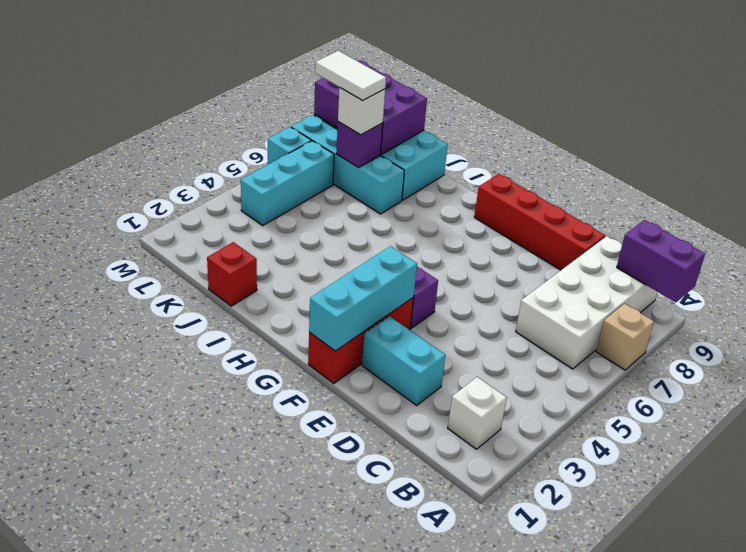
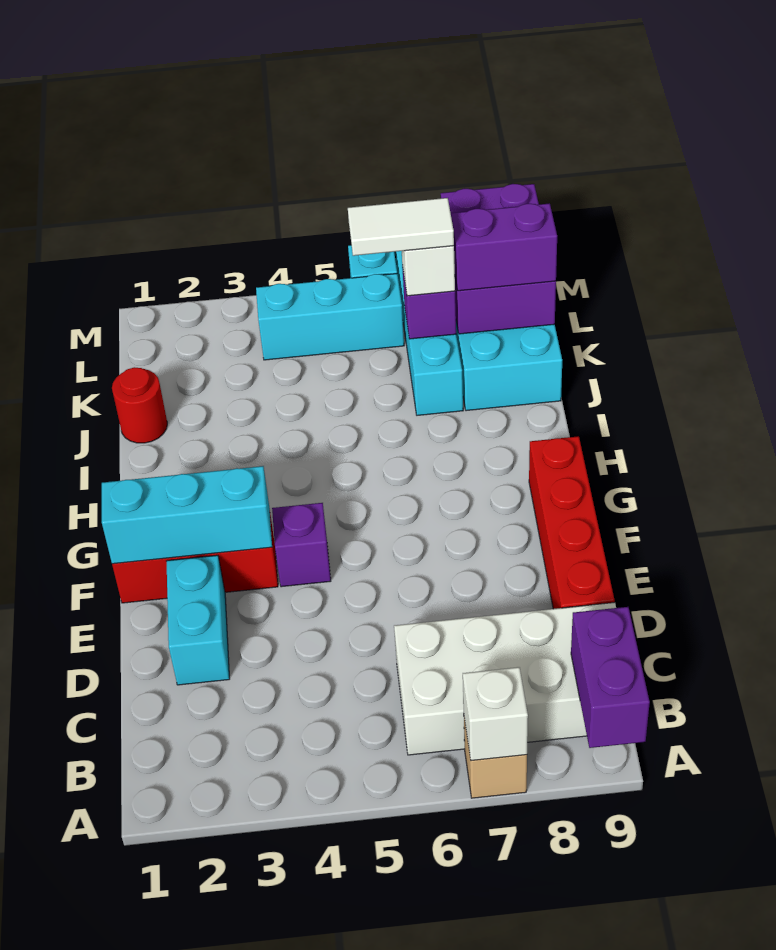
white brick B2 level 1 -> white brick A7 level 2
red brick J1 level 1 -> red round brick J1 level 1
white tile K7:L7 level 4 -> white tile K6:K7 level 4
none -> purple brick K8:K9 level 3

